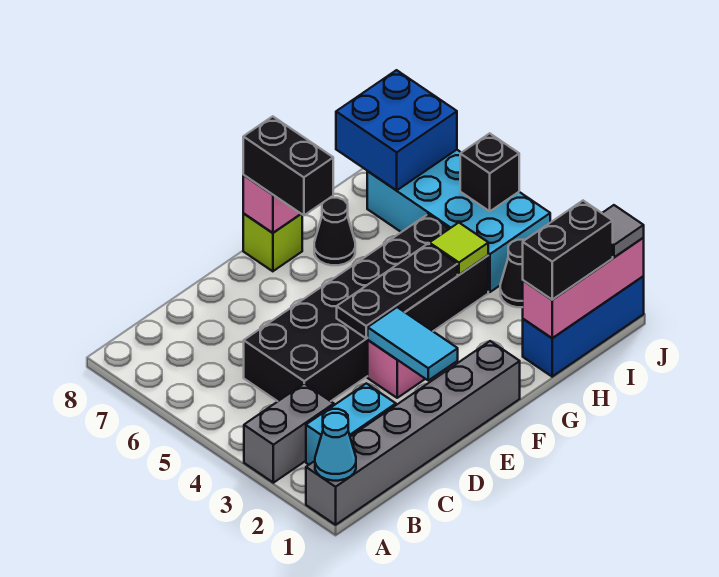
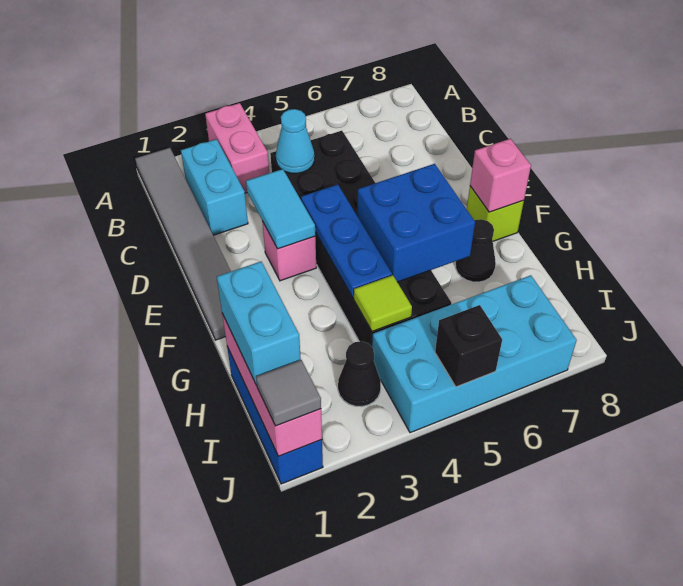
grey brick A1:F1 level 1 -> grey tile A1:F1 level 1
cyan cone A1 level 2 -> cyan cone C4 level 2
grey brick A3:B3 level 1 -> pink brick A3:B3 level 1
cyan tile E2:E3 level 2 -> cyan tile D3:E3 level 2
black plate E4:G4 level 2 -> blue plate E4:G4 level 2
black brick F7:F8 level 3 -> none
black brick H1:I1 level 3 -> cyan brick H1:I1 level 3
blue brick I7:J8 level 2 -> blue brick F5:G6 level 2

